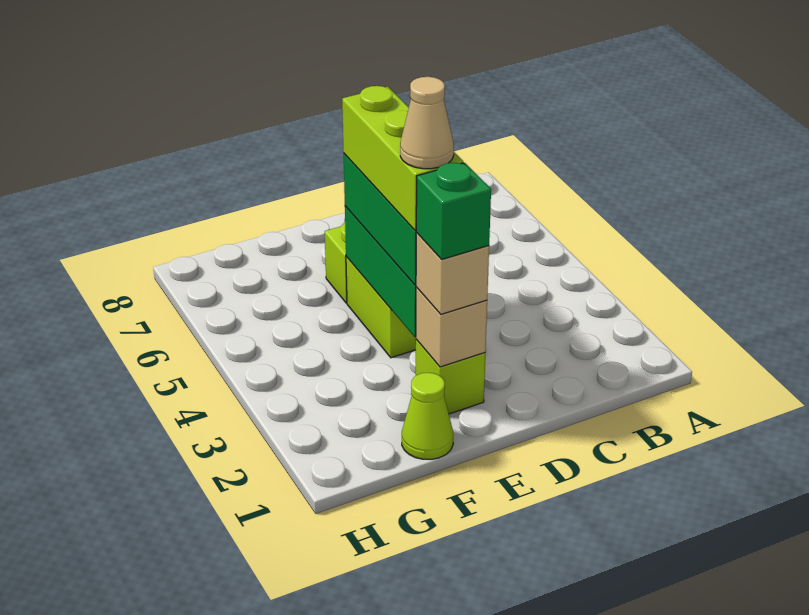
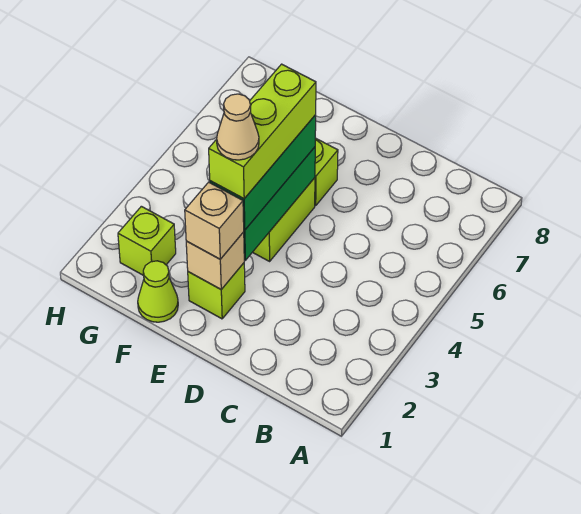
green brick E2 level 4 -> none
none -> lime brick G2 level 1

